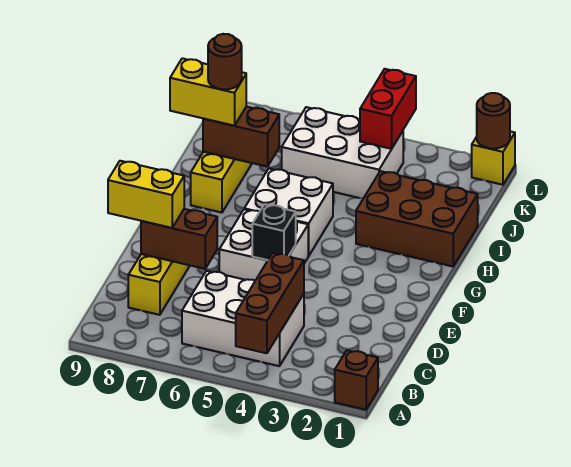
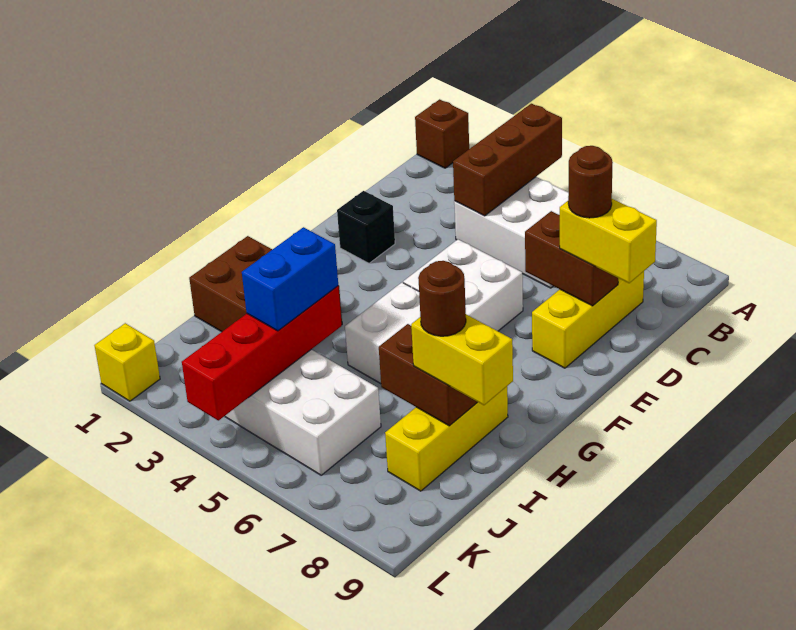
black brick E5 level 2 -> black brick E2 level 1
none -> blue brick I4:J4 level 3
red brick K4:L4 level 2 -> red brick I4:L4 level 2
brown round brick L1 level 2 -> brown round brick D8 level 4

